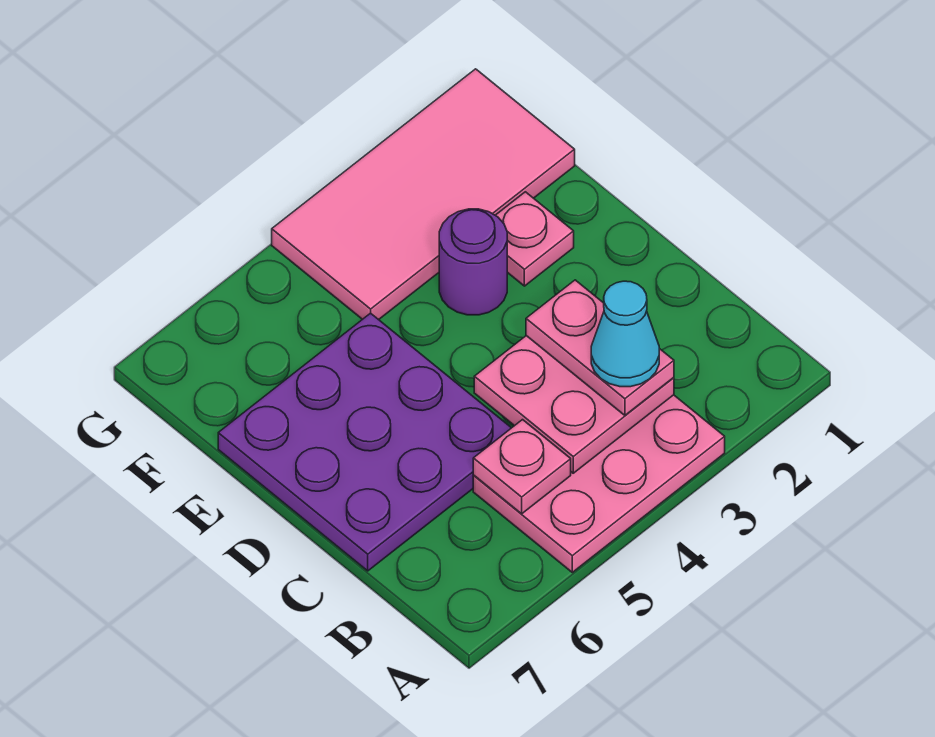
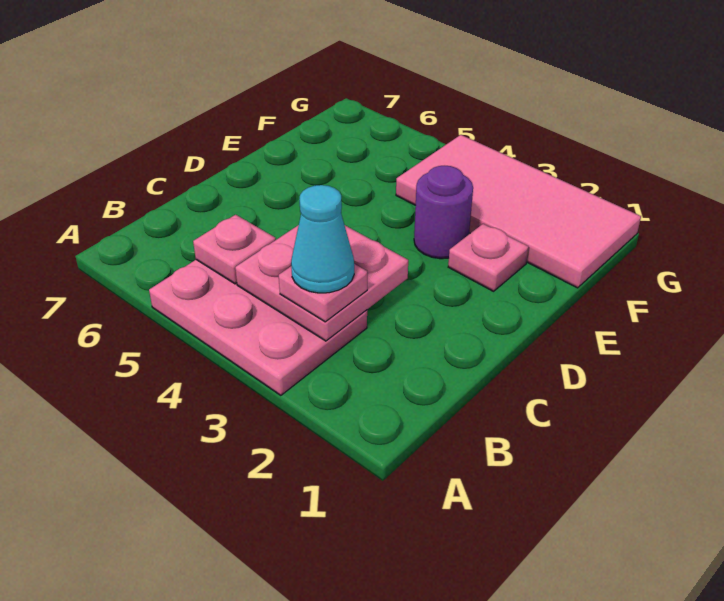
pink plate B3:C3 level 3 -> pink plate B3 level 3
purple plate C5:E7 level 1 -> none

